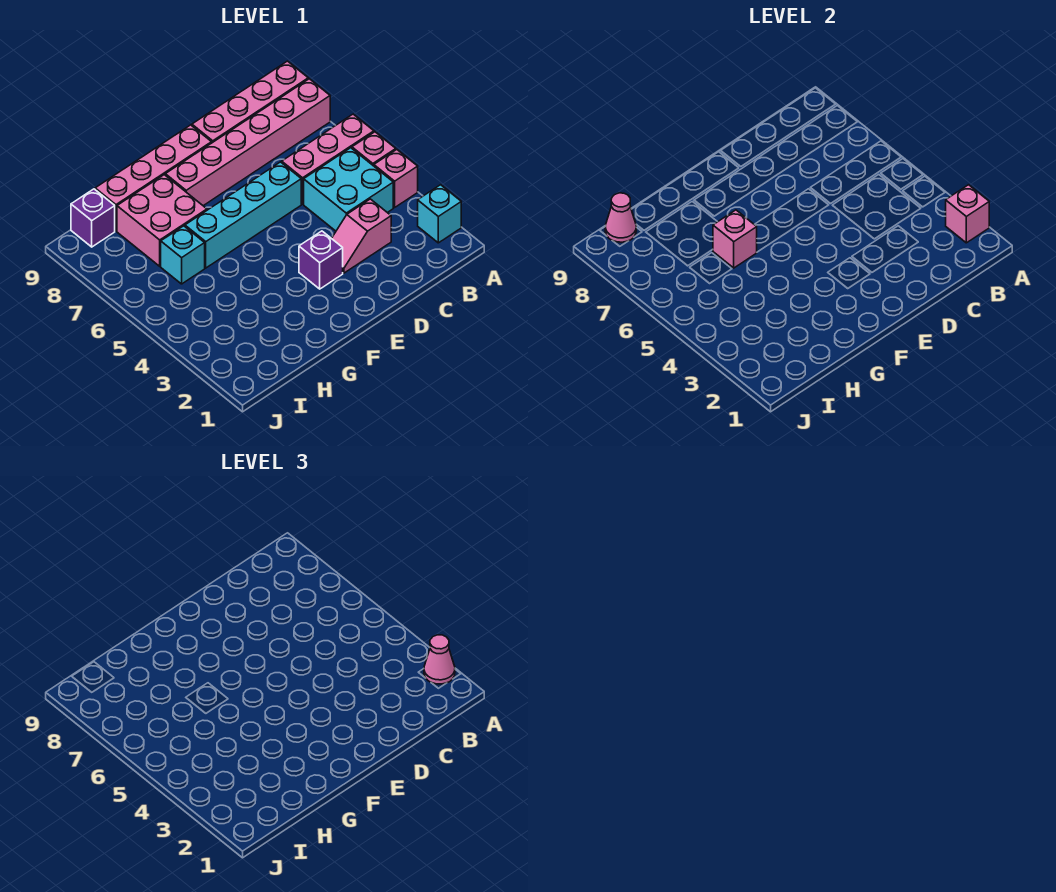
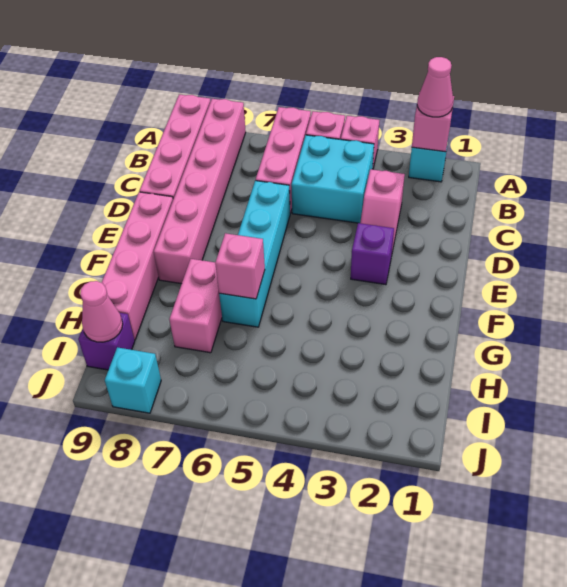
pink brick G7:H8 level 1 -> pink brick G7:H7 level 1
cyan brick H6 level 1 -> cyan brick J8 level 1

